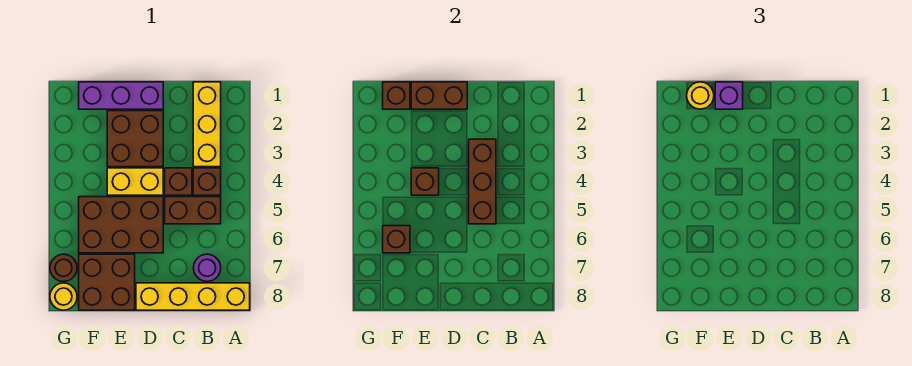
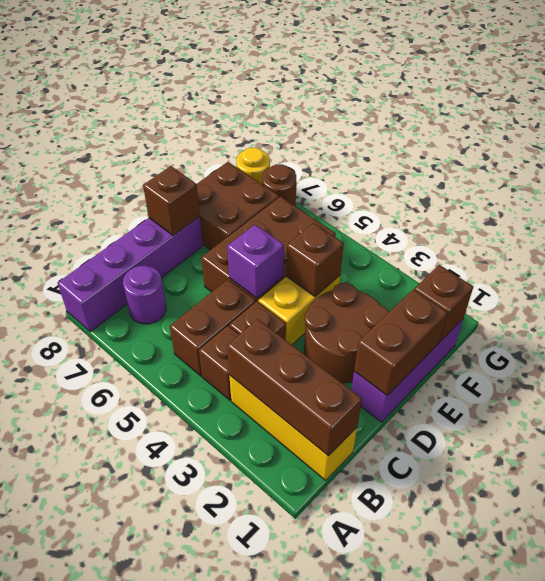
yellow brick A8:D8 level 1 -> purple brick A8:D8 level 1
brown brick C3:C5 level 2 -> brown brick B1:B3 level 2
brown brick D2:E3 level 1 -> brown round brick D2:E3 level 1
purple brick E1 level 3 -> purple brick D5 level 2
yellow round brick F1 level 3 -> none
brown brick F6 level 2 -> brown brick D8 level 2

